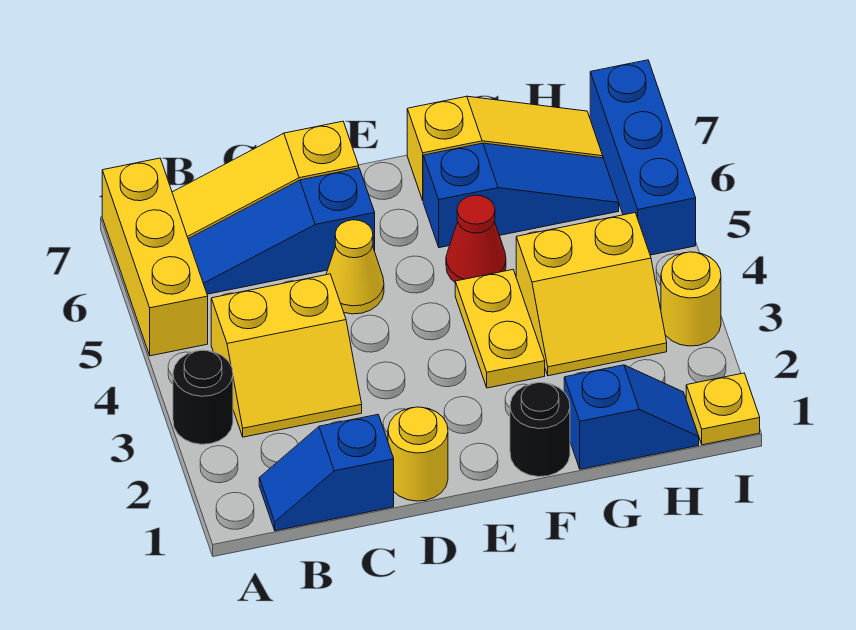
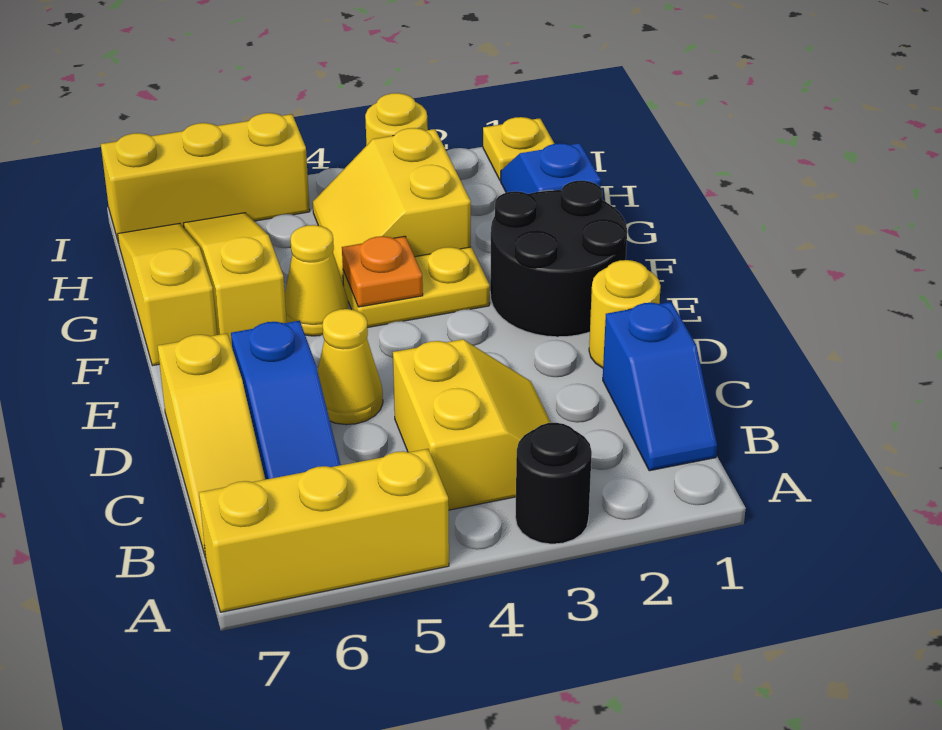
black round brick F1 level 1 -> black round brick E1:F2 level 1
none -> orange plate F4 level 2
red cone F5 level 1 -> yellow cone F5 level 1
blue slope F6:H6 level 1 top F -> yellow slope F6:H6 level 1 top F
yellow slope G3:H4 level 1 top 4 -> yellow slope G3:H4 level 1 top 3
blue brick I5:I7 level 1 -> yellow brick I5:I7 level 1

